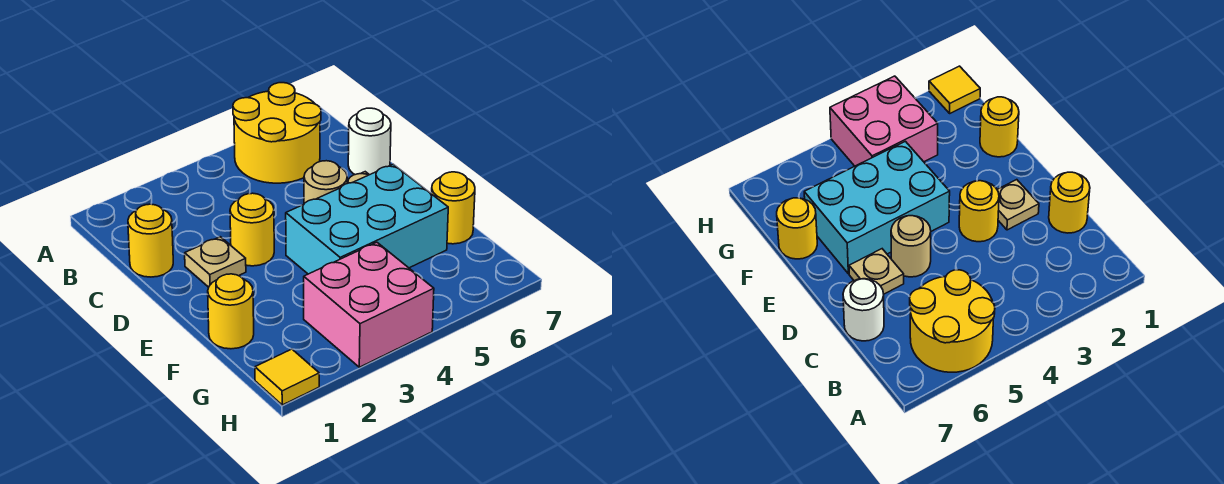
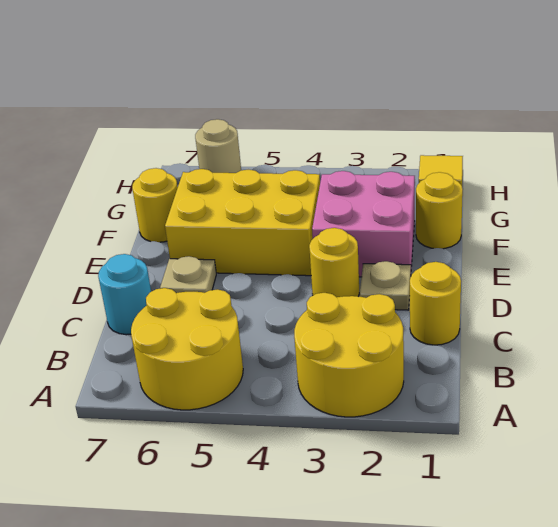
none -> yellow round brick A2:B3 level 1
white round brick C7 level 1 -> cyan round brick C7 level 1
tan round brick D5 level 1 -> tan round brick H6 level 1
cyan brick E4:F6 level 1 -> yellow brick E4:F6 level 1
pink brick G3:H4 level 1 -> pink brick E2:F3 level 1

